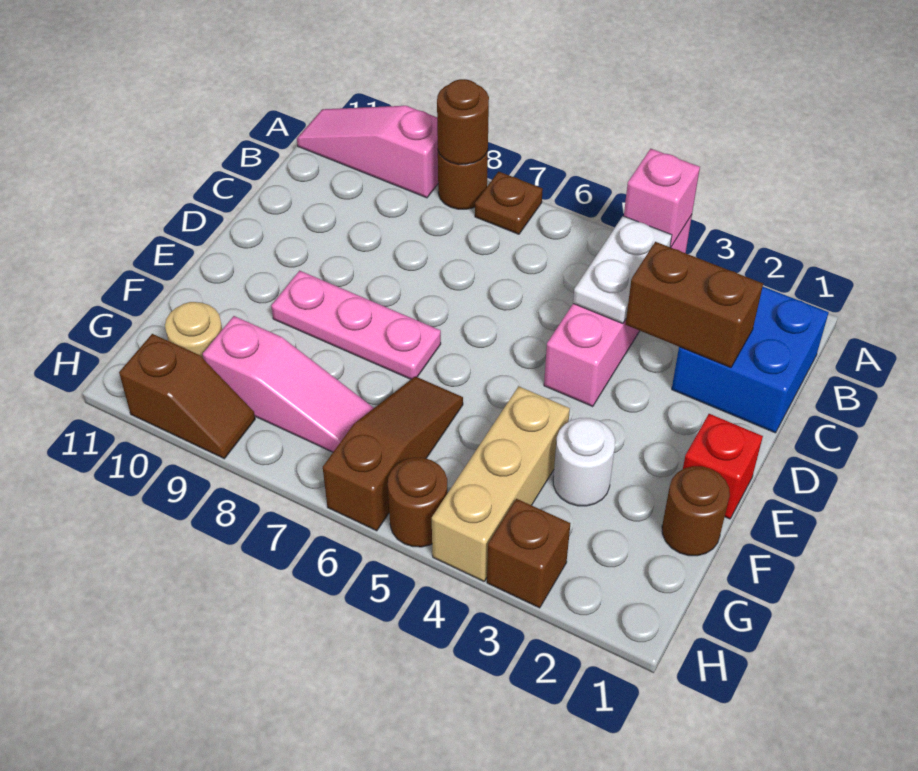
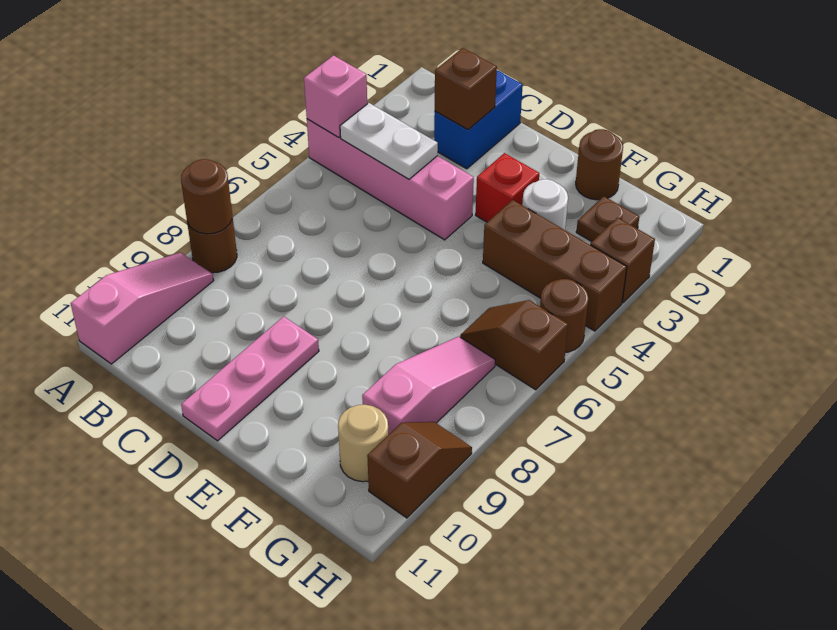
brown plate A7 level 1 -> brown plate G2 level 1
pink slope A9:A11 level 1 top 9 -> pink slope A9:A11 level 1 top 11
blue brick B1:C2 level 1 -> blue brick C1:C2 level 1
brown brick C2:C3 level 2 -> brown brick C2 level 2
red brick E1 level 1 -> red brick E3 level 1
pink plate E7:E9 level 1 -> pink plate D9:D11 level 1
tan brick F4:H4 level 1 -> brown brick F4:H4 level 1
brown slope F6:H6 level 1 top H -> brown slope G6:H6 level 1 top H

